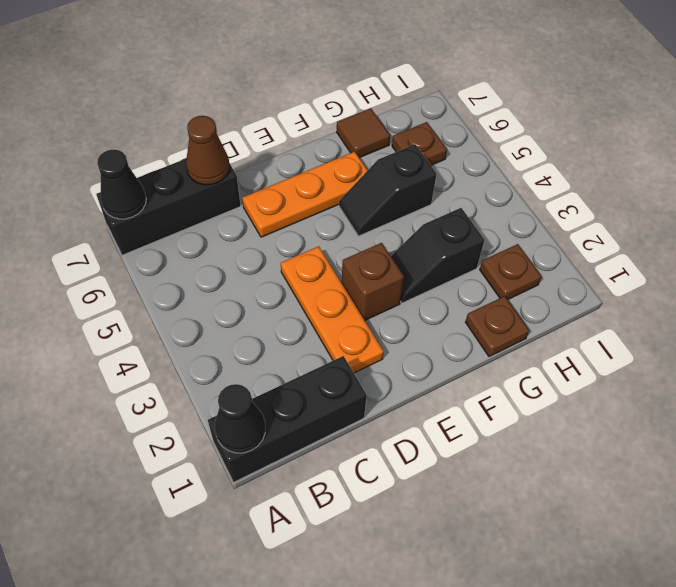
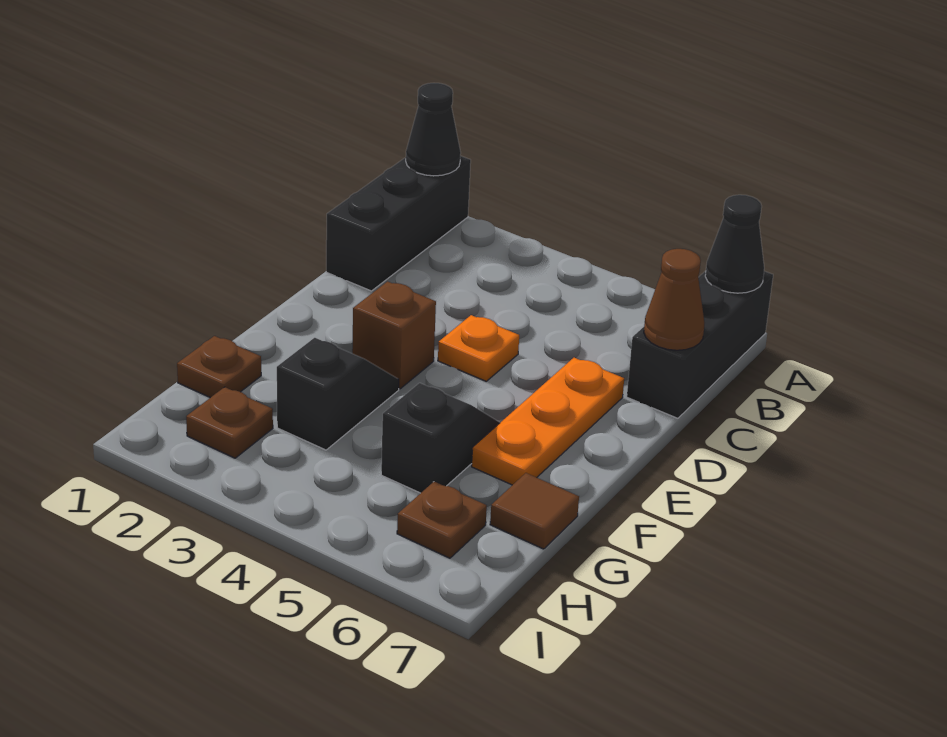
orange plate D2:D4 level 1 -> orange plate D4 level 1

